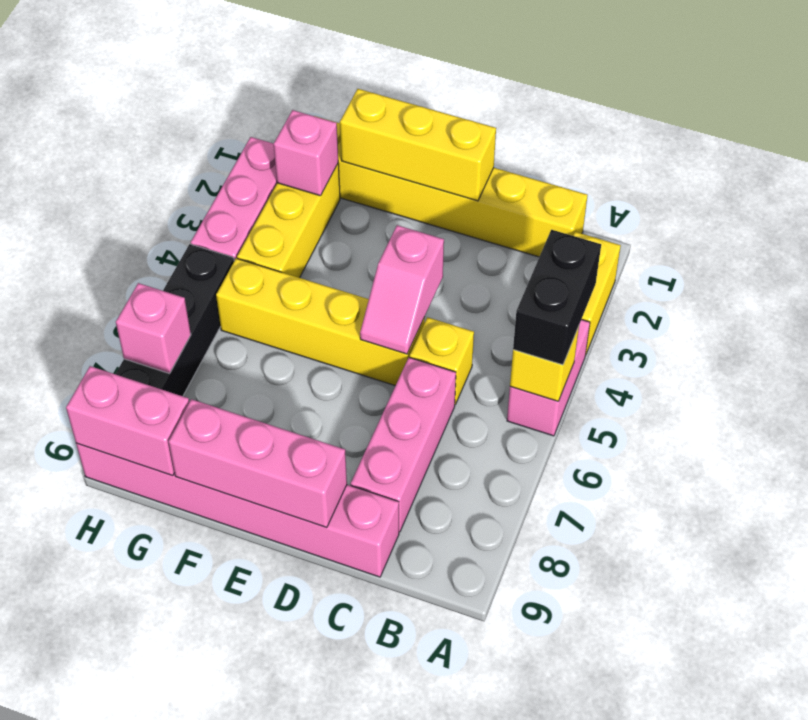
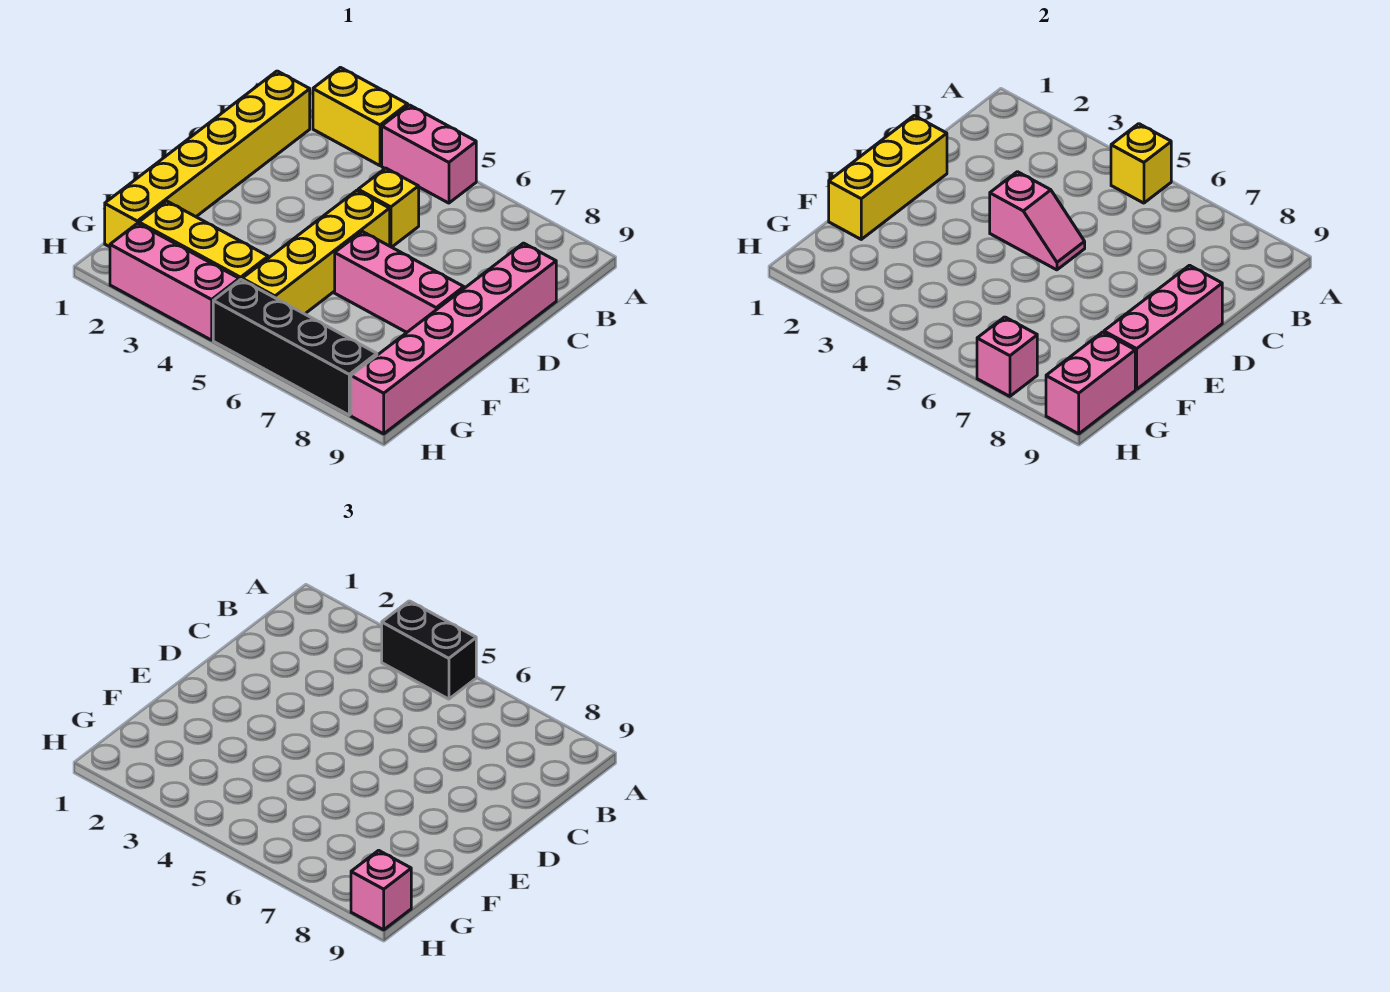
pink brick C6:C8 level 1 -> pink brick E6:E8 level 1
pink brick G2 level 2 -> pink brick H9 level 3

